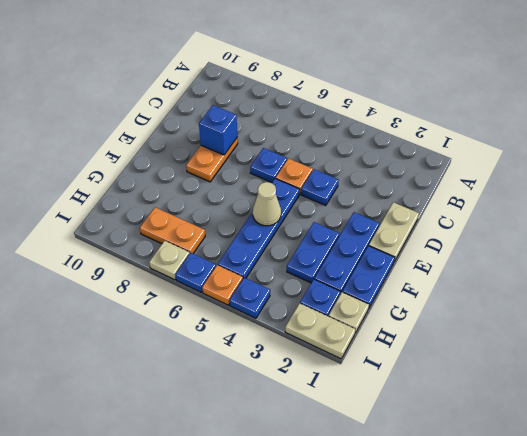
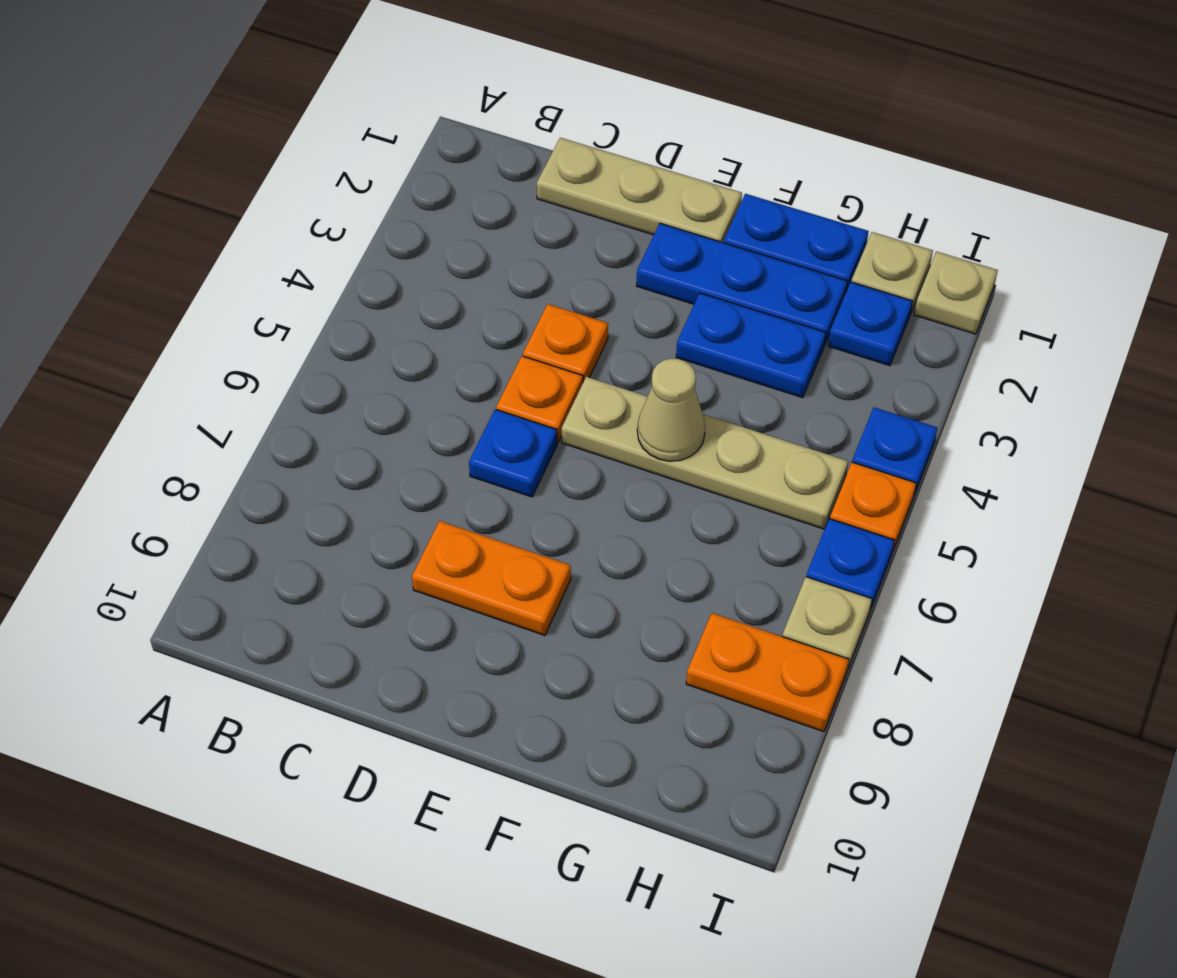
tan plate D1:E1 level 1 -> tan plate C1:E1 level 1
blue plate D4 level 1 -> orange plate D4 level 1
blue brick D8 level 2 -> none
blue plate E5:H5 level 1 -> tan plate E5:H5 level 1
orange plate H7:H8 level 1 -> orange plate H8:I8 level 1
tan plate I1:I2 level 1 -> tan plate I1 level 1

